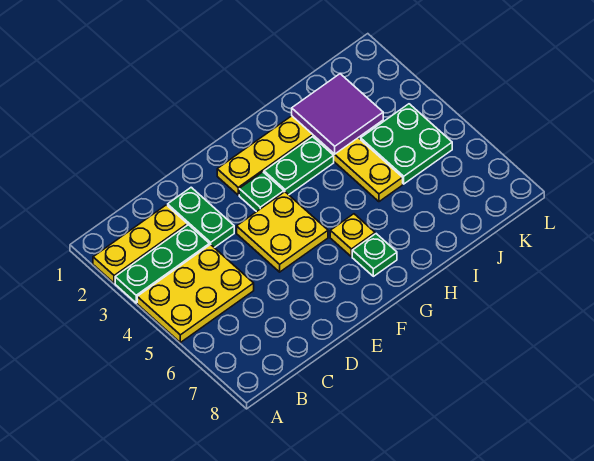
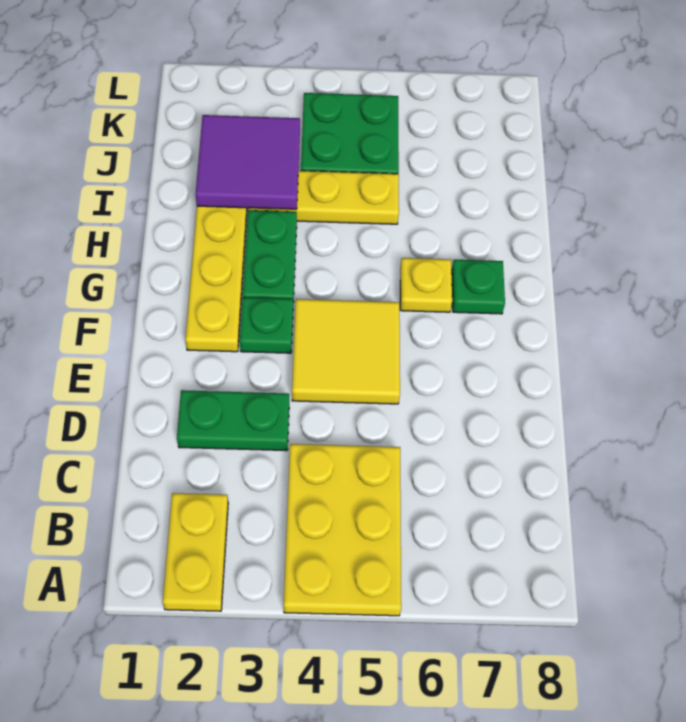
yellow plate A2:C2 level 1 -> yellow plate A2:B2 level 1
green plate A3:C3 level 1 -> none
yellow plate E4:F5 level 1 -> yellow tile E4:F5 level 1

